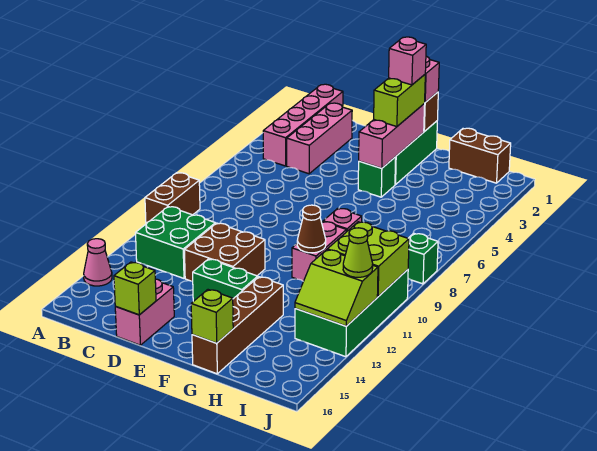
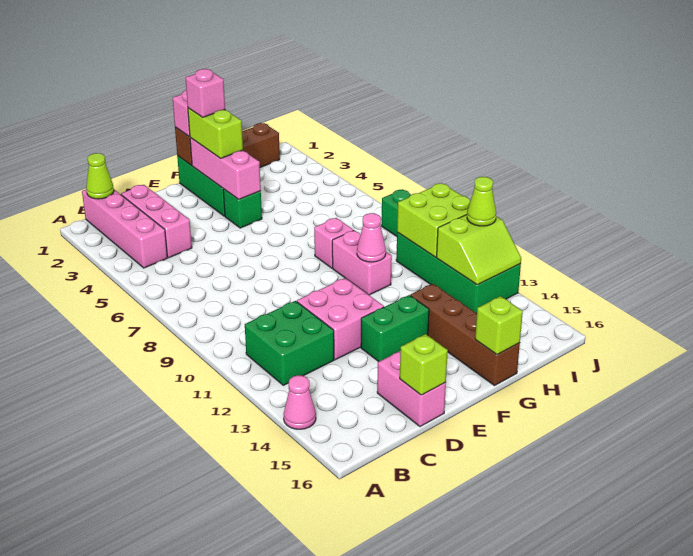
brown brick A9:A10 level 1 -> none
none -> lime cone B1 level 2
brown brick D11:E12 level 1 -> pink brick D11:E12 level 1
brown cone G10 level 2 -> pink cone G10 level 2

